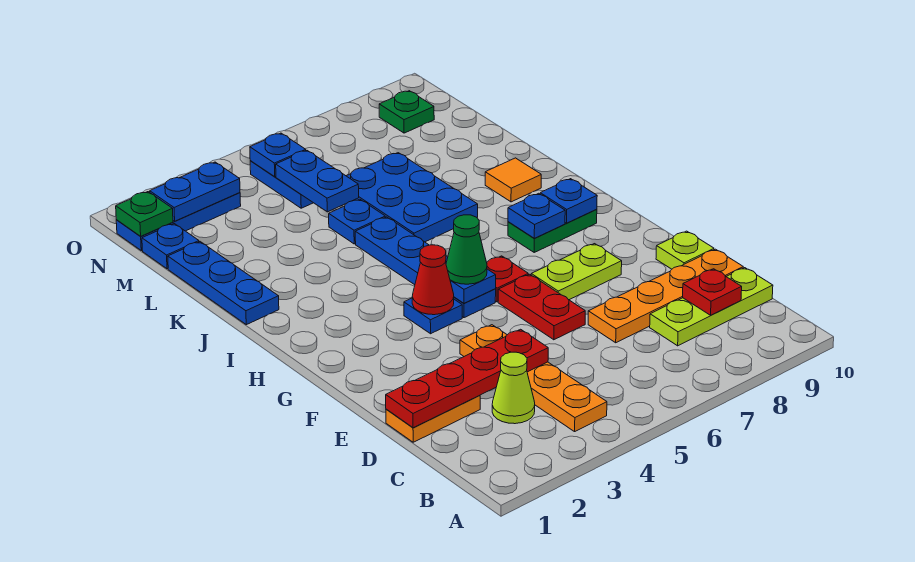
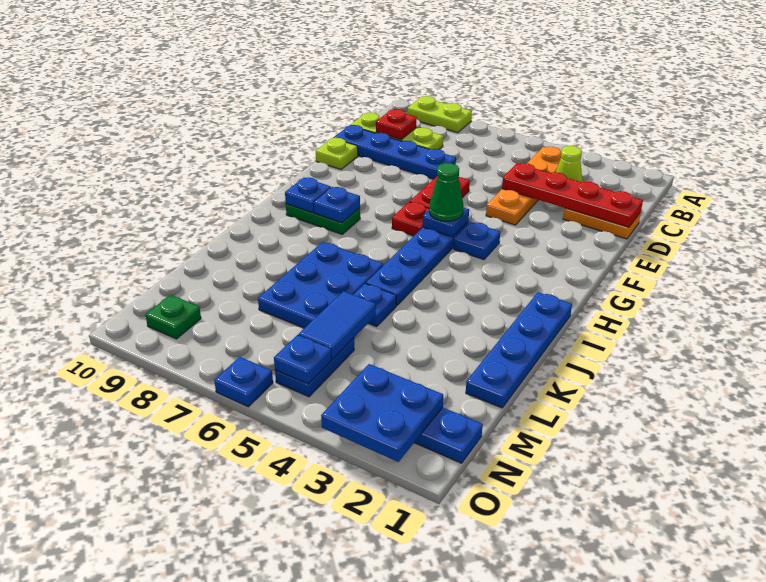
orange plate D7:D10 level 1 -> blue plate D7:D10 level 1
lime plate F7:F8 level 1 -> lime plate A8:A9 level 1
red cone G4 level 2 -> none
blue plate J1:L1 level 1 -> blue plate I1:L1 level 1
orange tile J9 level 1 -> none
blue plate L5:M5 level 2 -> blue tile L5:M5 level 2
blue plate M1 level 1 -> blue plate O6 level 1
green plate N1 level 2 -> none
blue plate N2:N3 level 2 -> blue plate N2:O3 level 2

